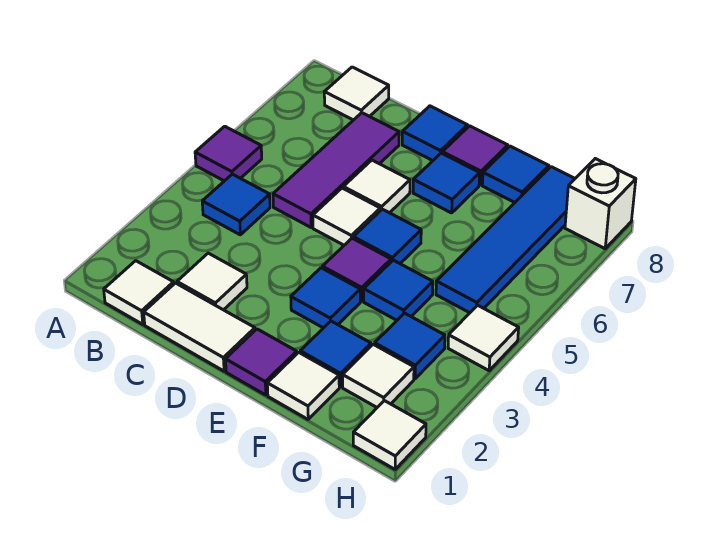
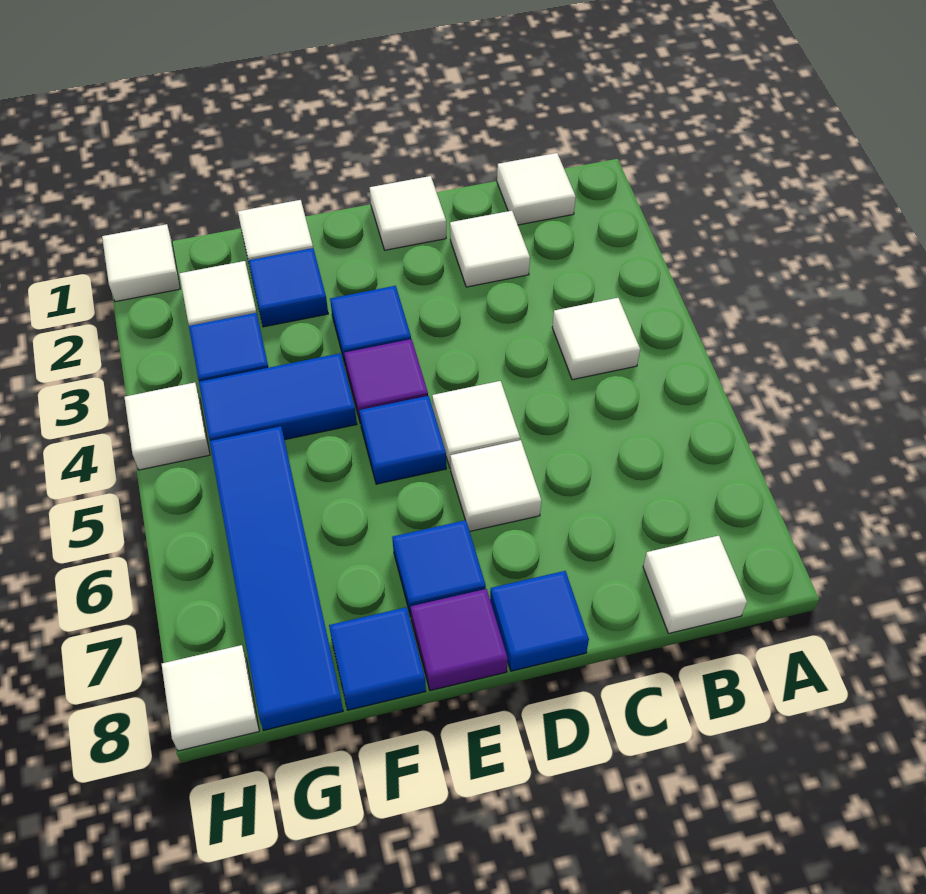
purple tile A5 level 1 -> none
blue tile B4 level 1 -> white tile B4 level 1
white tile C1:D1 level 1 -> white tile D1 level 1
purple tile C5:C7 level 1 -> none
purple tile E1 level 1 -> none
blue tile F4 level 1 -> blue tile F4:G4 level 1
white brick H8 level 1 -> white tile H8 level 1

